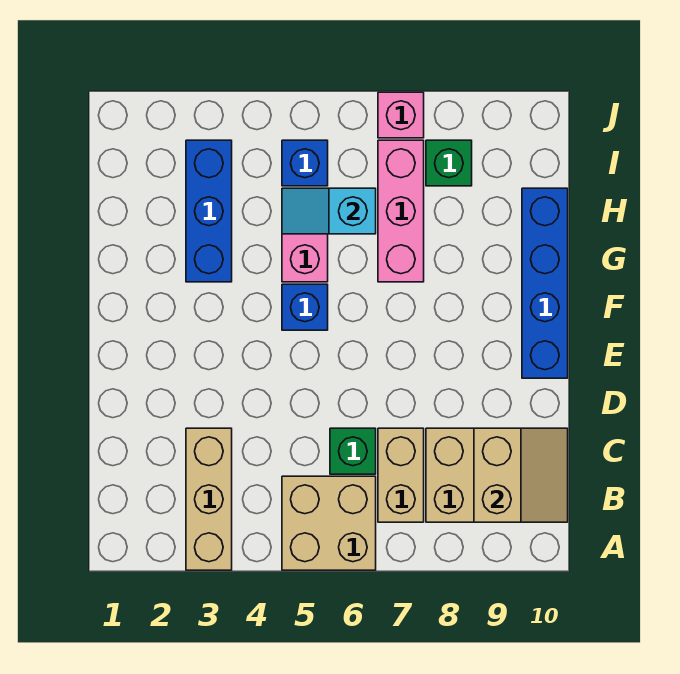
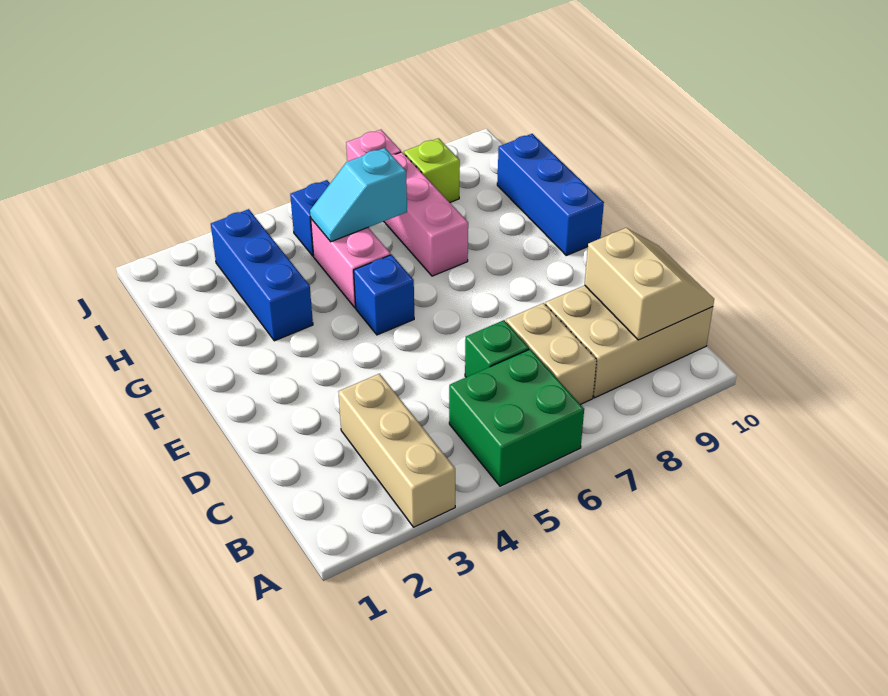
tan brick A5:B6 level 1 -> green brick A5:B6 level 1
blue brick E10:H10 level 1 -> blue brick F10:H10 level 1
green brick I8 level 1 -> lime brick I8 level 1

